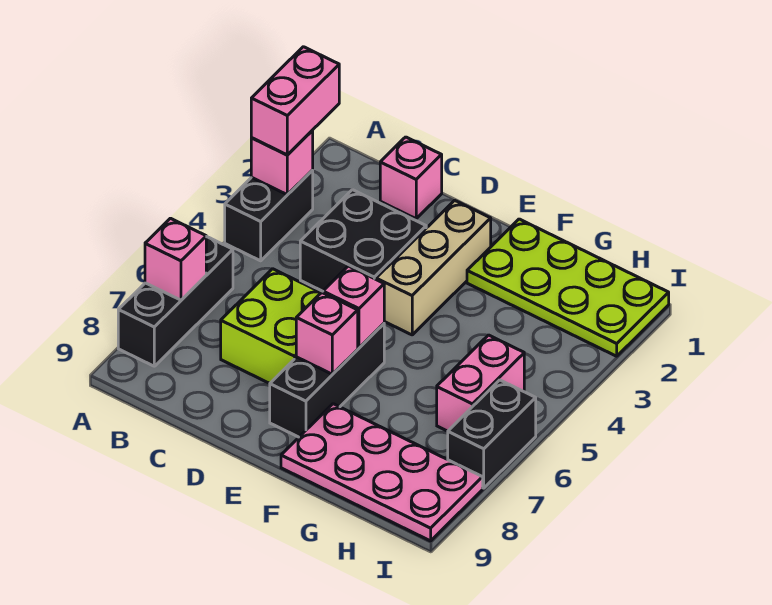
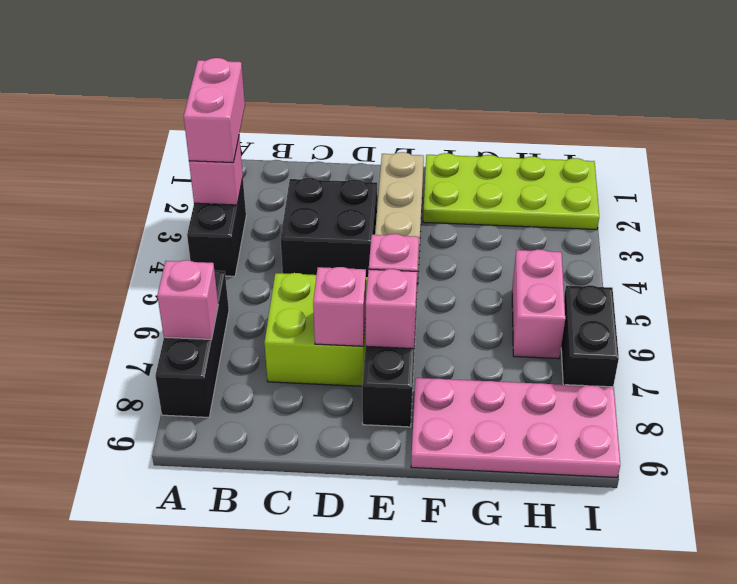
pink brick C1 level 1 -> pink brick D7 level 2

